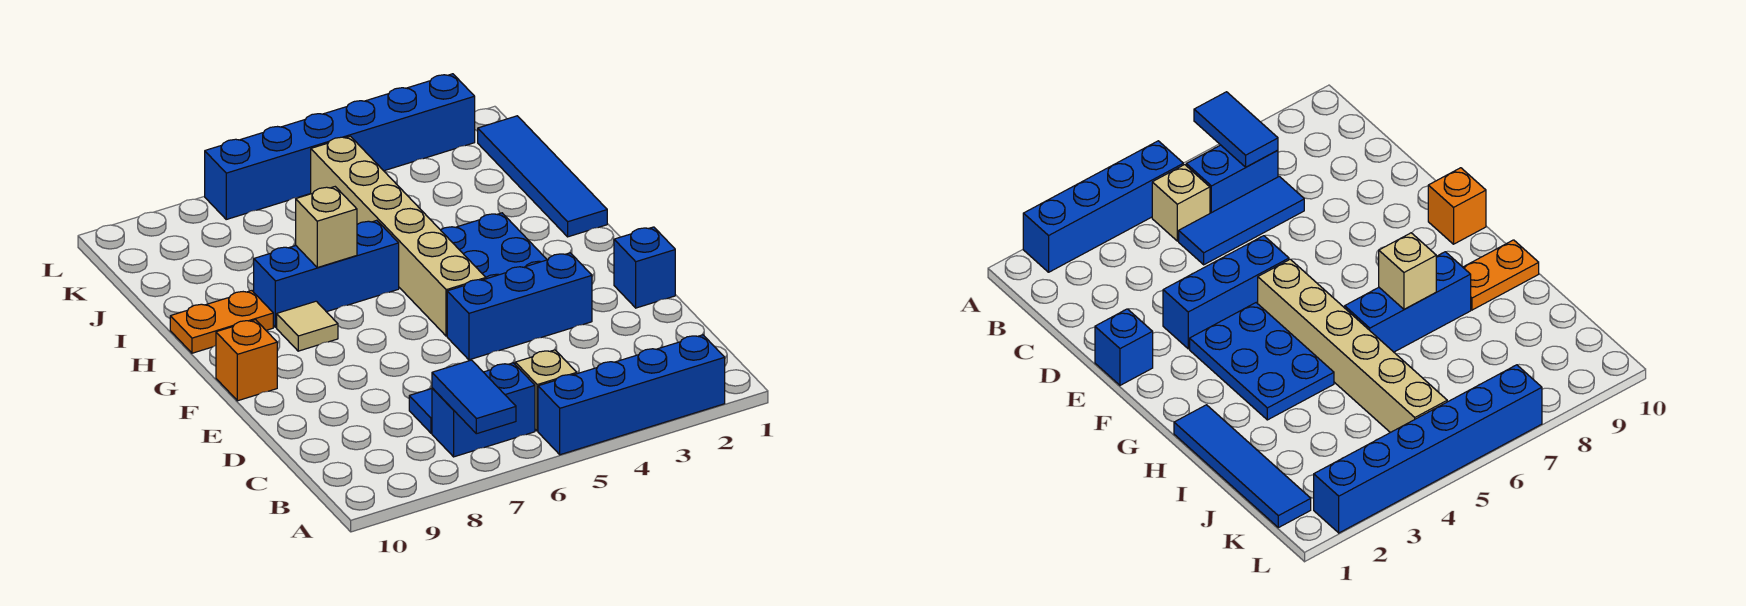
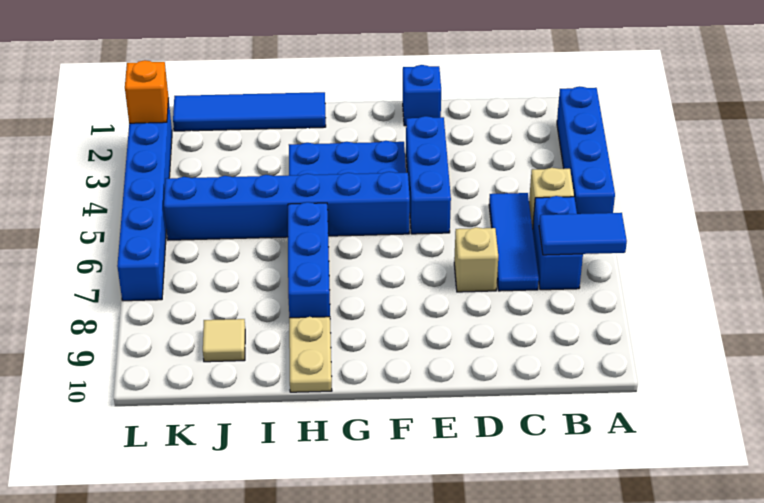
tan brick F5:K5 level 1 -> blue brick F5:K5 level 1
orange brick F10 level 1 -> orange brick L2 level 2
tan tile G8 level 1 -> tan tile J9 level 1
tan brick H7 level 2 -> tan brick D7 level 1
orange plate H9:H10 level 1 -> tan plate H9:H10 level 1

